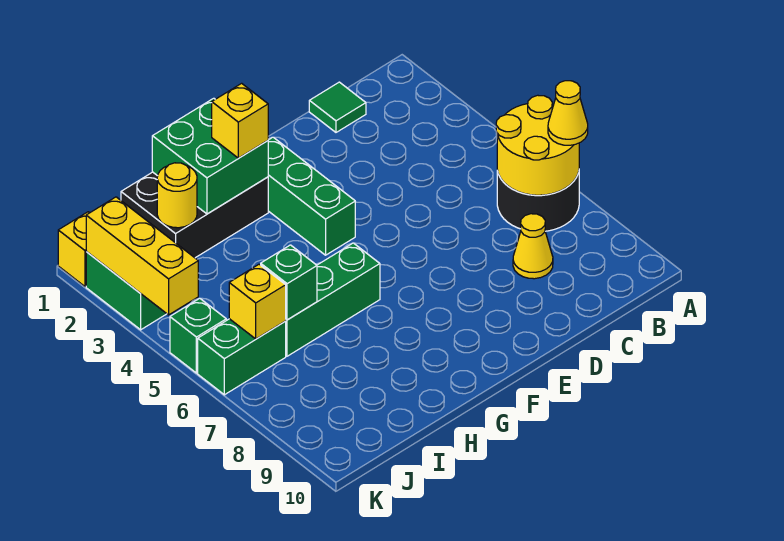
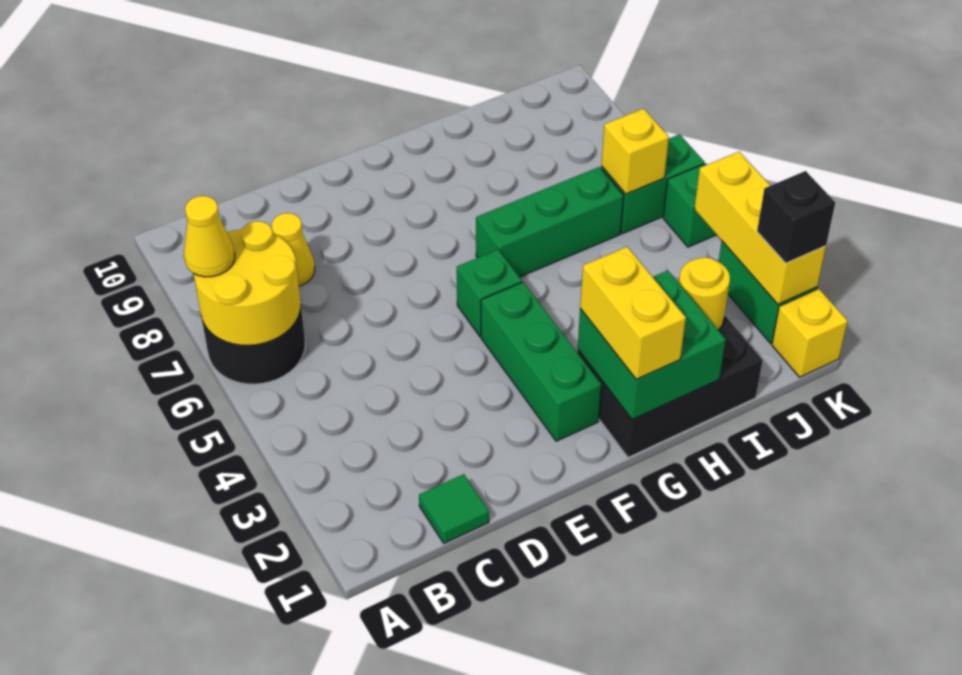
yellow brick G2 level 3 -> yellow brick G1:G2 level 3
green brick I6 level 2 -> green brick F5 level 1
none -> black brick K2 level 3

